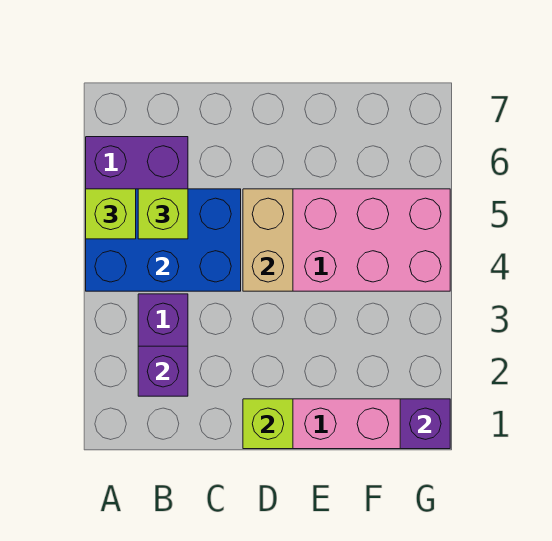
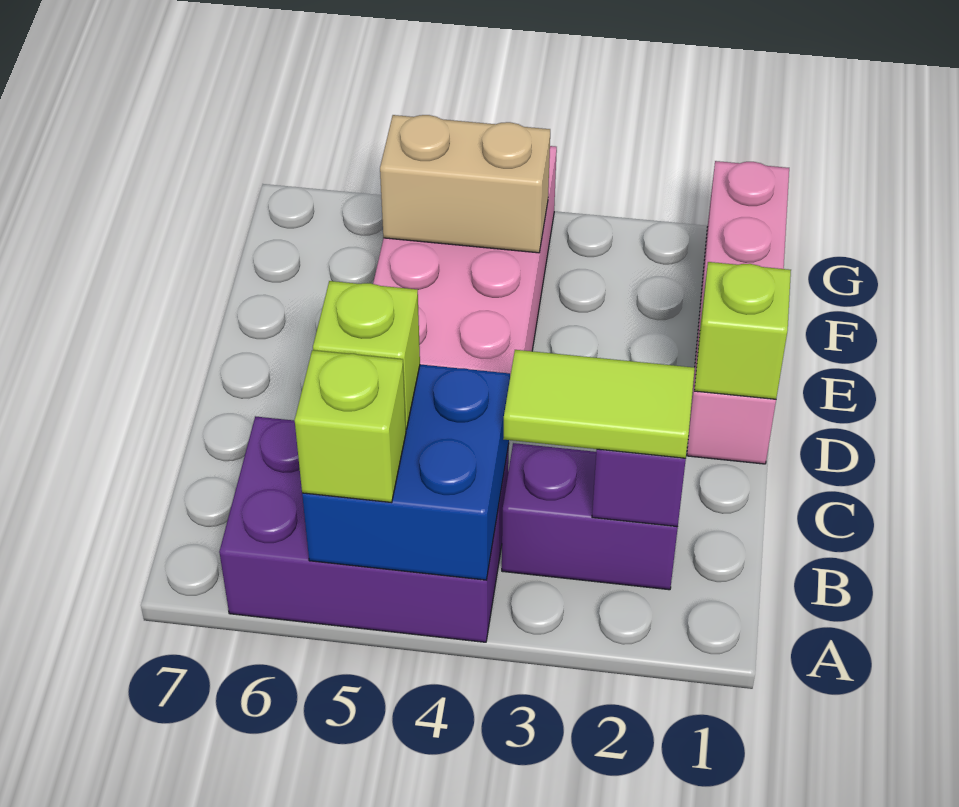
blue brick A4:C5 level 2 -> blue brick A4:B5 level 2
none -> lime tile B2:B3 level 3
tan brick D4:D5 level 2 -> tan brick F4:F5 level 2
purple brick G1 level 2 -> none

